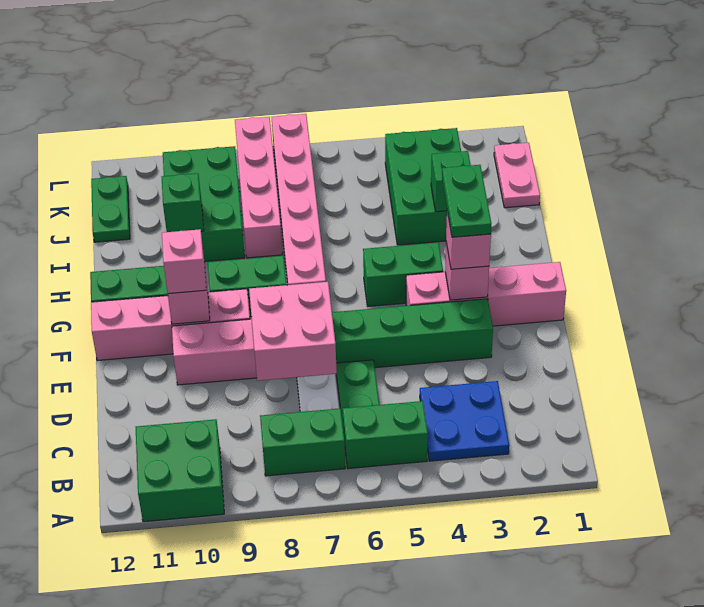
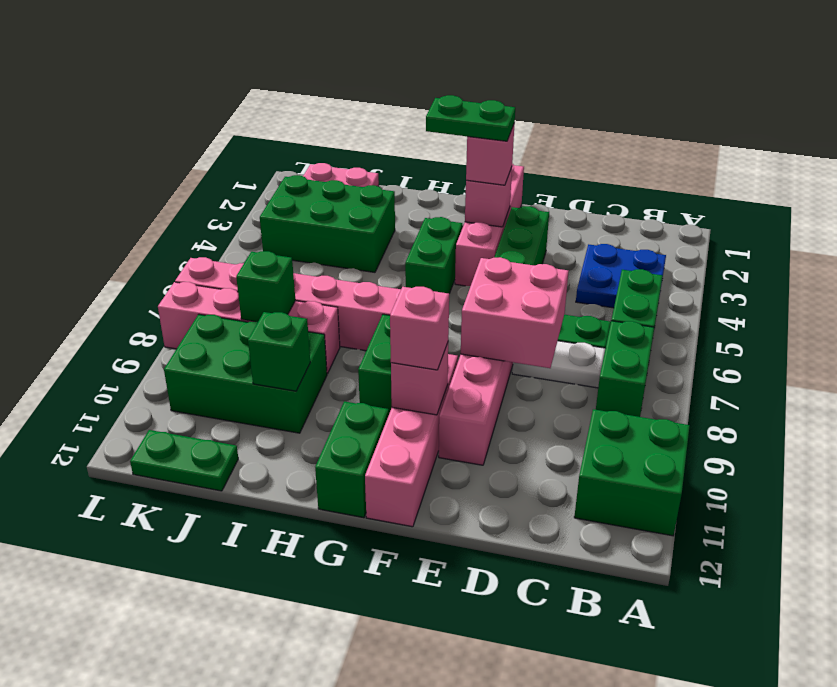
green brick I3 level 2 -> green brick J8 level 2

